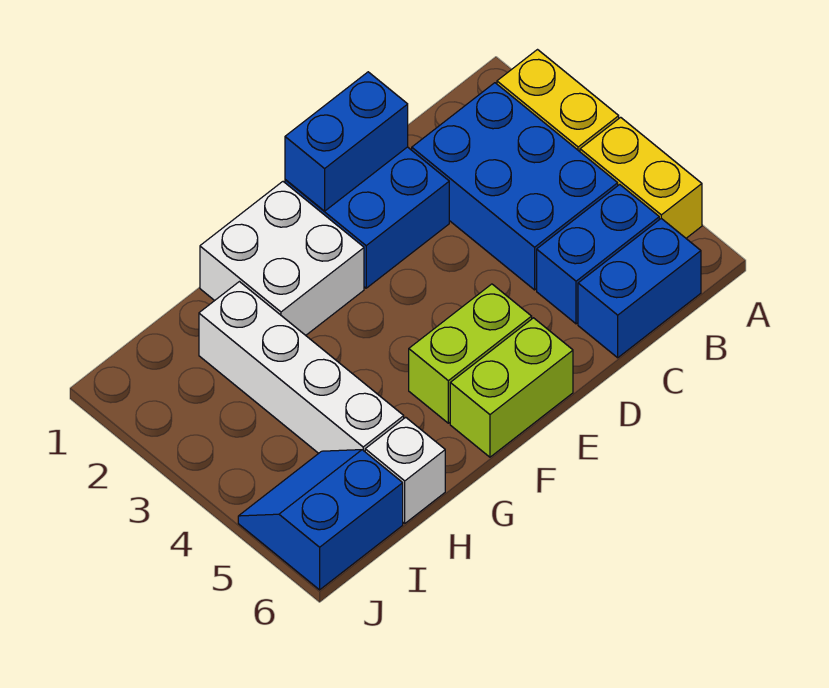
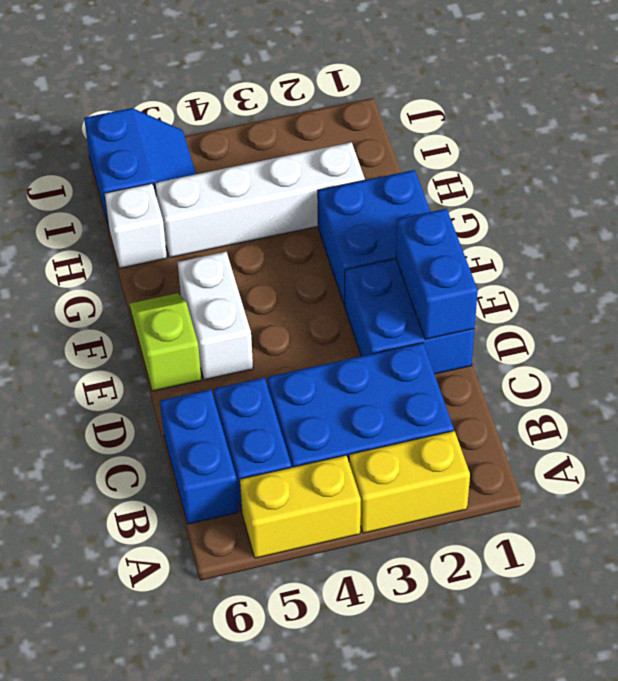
lime brick E5:F5 level 1 -> white brick E5:F5 level 1
lime brick E6:F6 level 1 -> lime slope E6:F6 level 1 top E
white brick F1:G2 level 1 -> blue brick F1:G2 level 1

